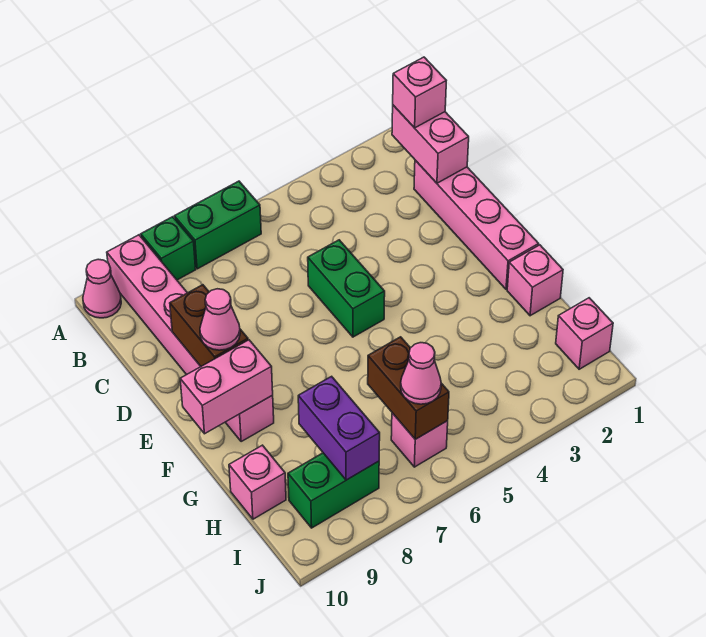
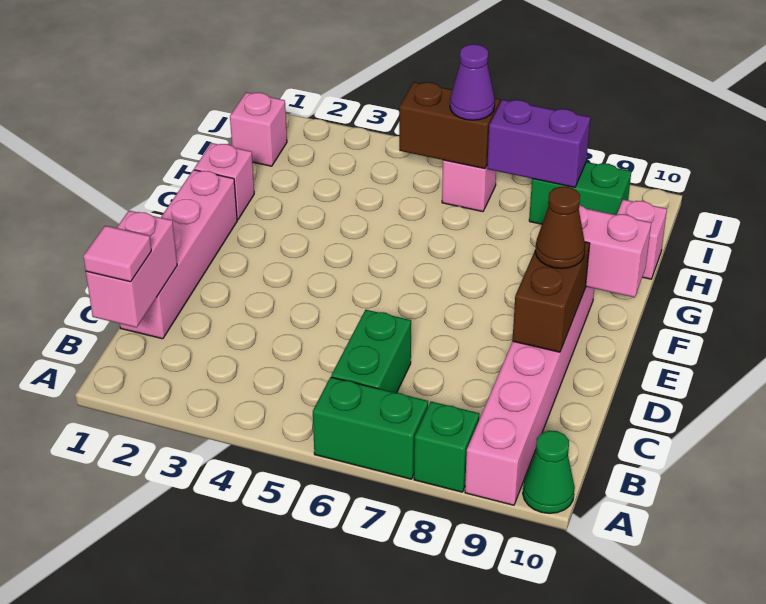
pink cone A10 level 1 -> green cone A10 level 1
pink brick B1 level 3 -> pink tile B1 level 3
green brick D5:E5 level 1 -> green brick B6:C6 level 1
pink cone E9 level 3 -> brown cone E9 level 3
brown brick H6:I6 level 2 -> brown brick I5:I6 level 2
purple brick H8:I8 level 2 -> purple brick I7:I8 level 2
pink cone I6 level 3 -> purple cone I6 level 3

